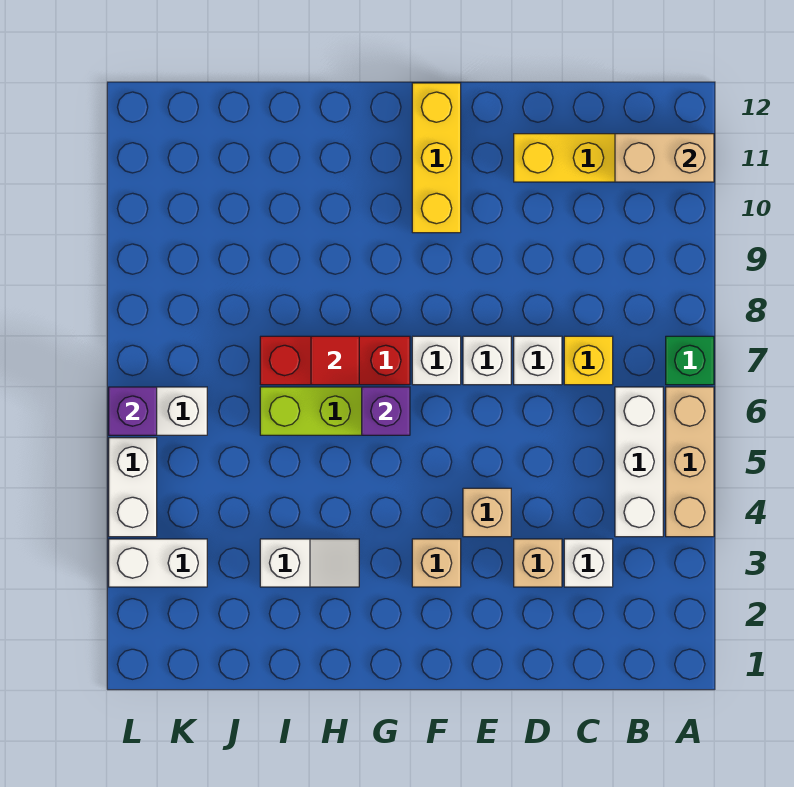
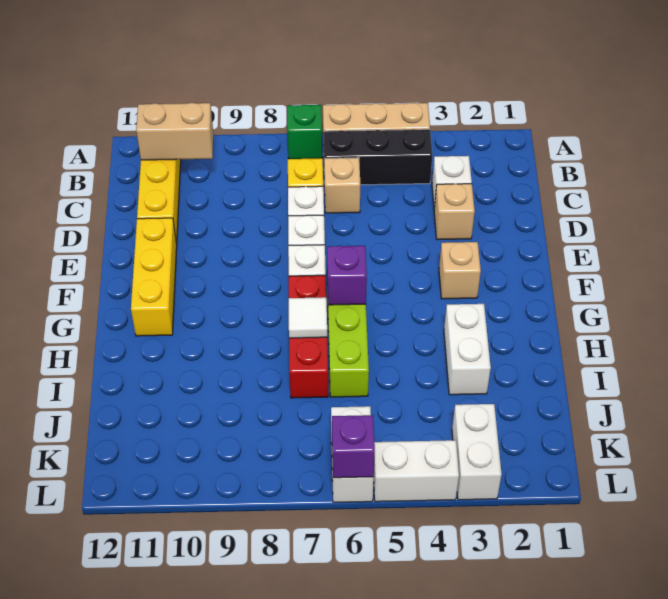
tan brick A11:B11 level 2 -> tan brick B10:B11 level 2
white brick B4:B6 level 1 -> black brick B4:B6 level 1
tan brick E4 level 1 -> tan brick C6 level 1
yellow brick F10:F12 level 1 -> yellow brick E11:G11 level 1
white slope H3:I3 level 1 top I -> white brick H3:I3 level 1
red tile H7 level 2 -> white tile H7 level 2

